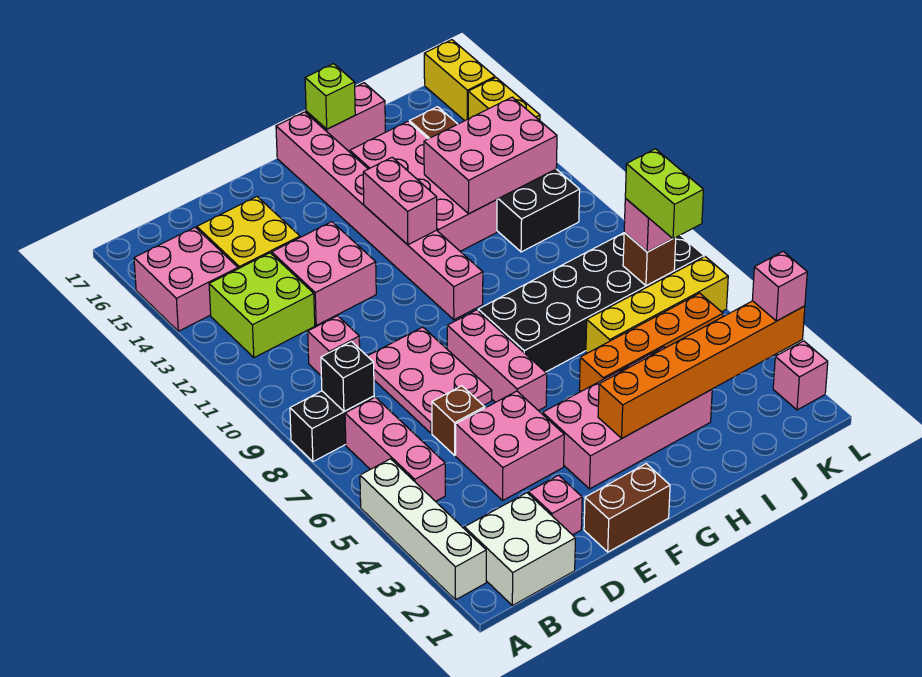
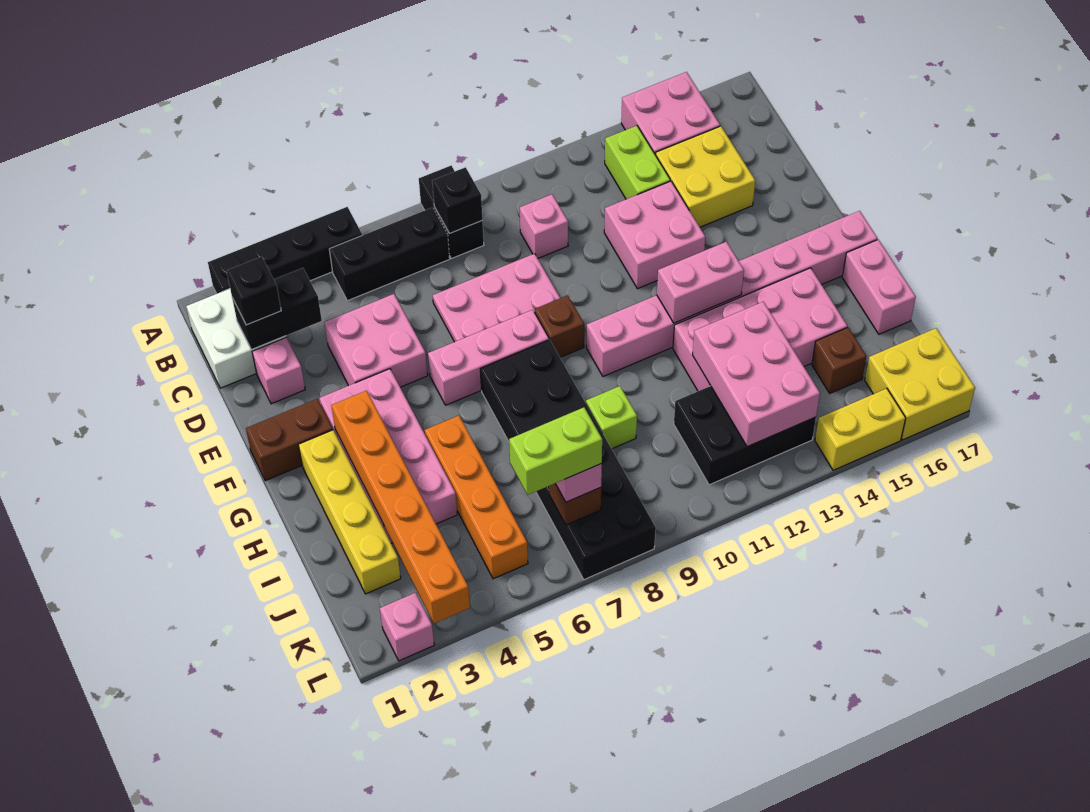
white brick A2:A5 level 1 -> black brick A2:A5 level 1
pink brick B5:B7 level 1 -> black brick B5:B7 level 1
lime brick B12:C13 level 1 -> lime brick B13:C13 level 1
none -> black brick C2:C3 level 2
none -> black brick C2 level 3
brown brick D6 level 1 -> brown brick F9 level 1
brown brick E1:F1 level 1 -> brown brick F1:F2 level 1
lime brick H17 level 2 -> lime brick I9 level 1
yellow brick I6:L6 level 1 -> yellow brick G2:J2 level 1
pink brick L3 level 3 -> none
yellow brick L16:L17 level 1 -> yellow brick K16:L17 level 1

